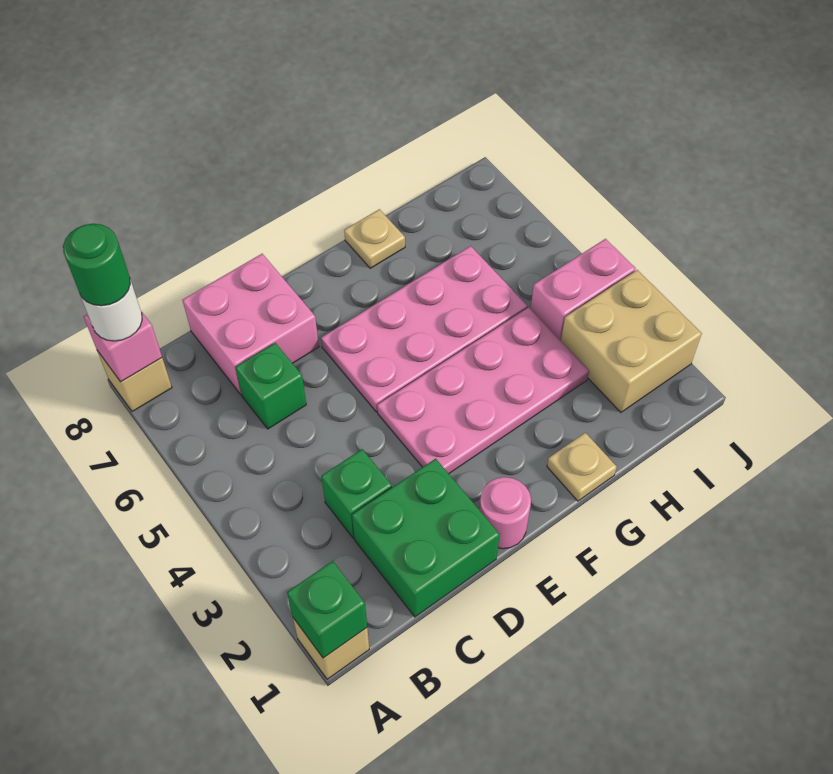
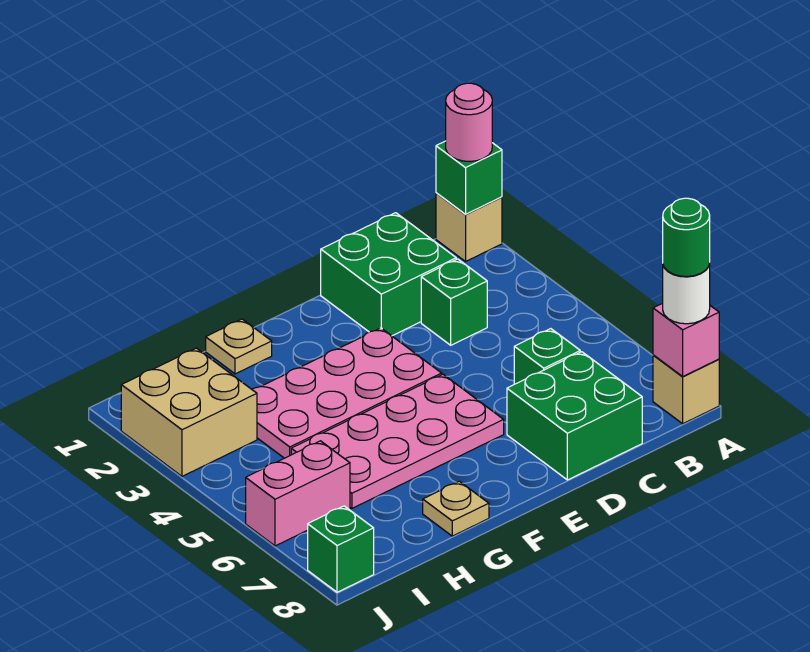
pink brick C7:D8 level 1 -> green brick C7:D8 level 1
pink round brick E1 level 1 -> pink round brick A1 level 3
pink brick I4:J4 level 1 -> pink brick I6:J6 level 1
none -> green brick J8 level 1

